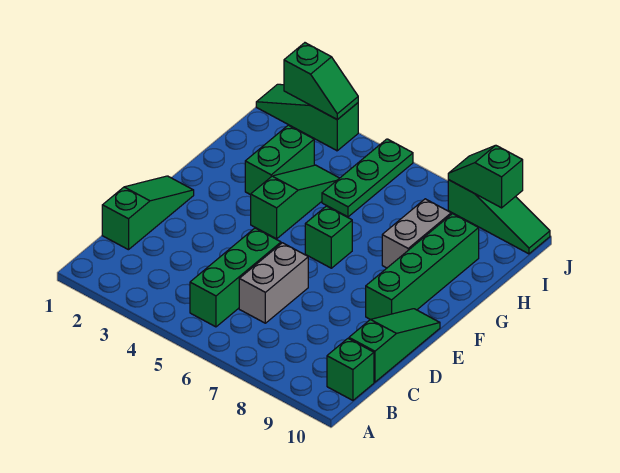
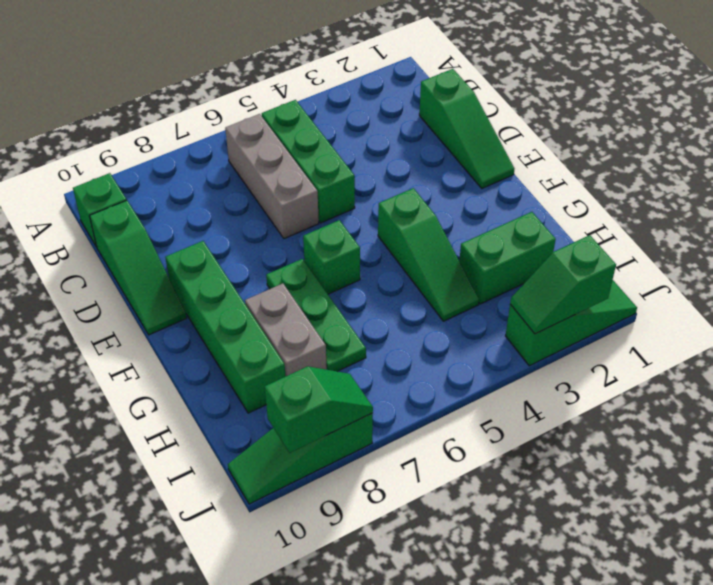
grey brick C6:D6 level 1 -> grey brick B6:D6 level 1
green brick G3:H3 level 1 -> green brick H2:H3 level 1
green plate H5:J5 level 1 -> green plate F7:H7 level 1

